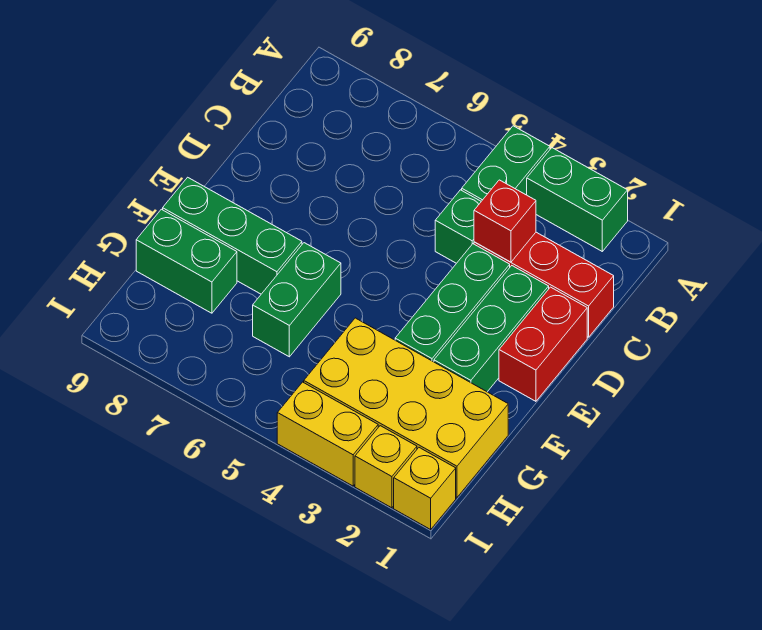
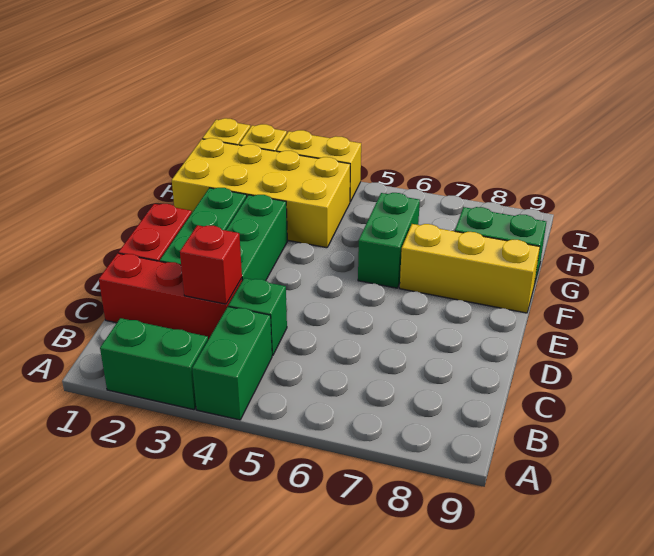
green brick F7:F9 level 1 -> yellow brick F7:F9 level 1

